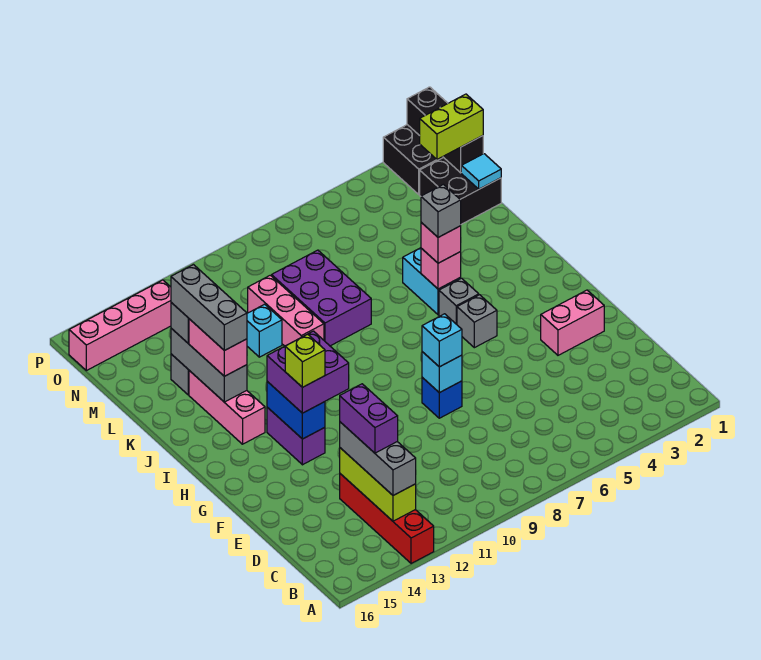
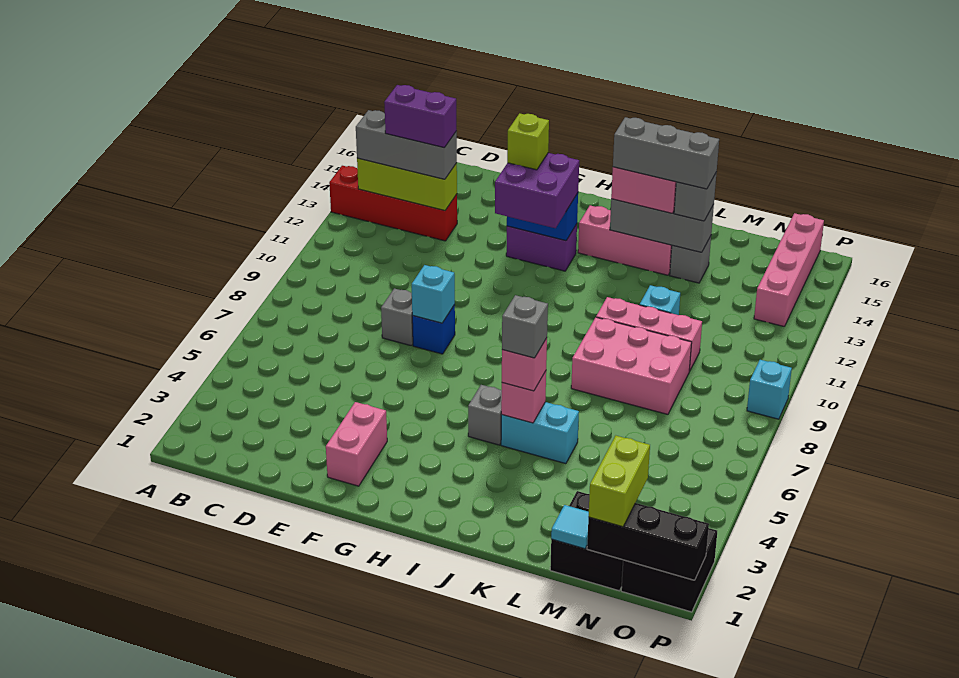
cyan brick F8 level 3 -> cyan brick P9 level 1
grey brick H5 level 1 -> grey brick E8 level 1
purple brick K8:M9 level 1 -> pink brick K8:M9 level 1

